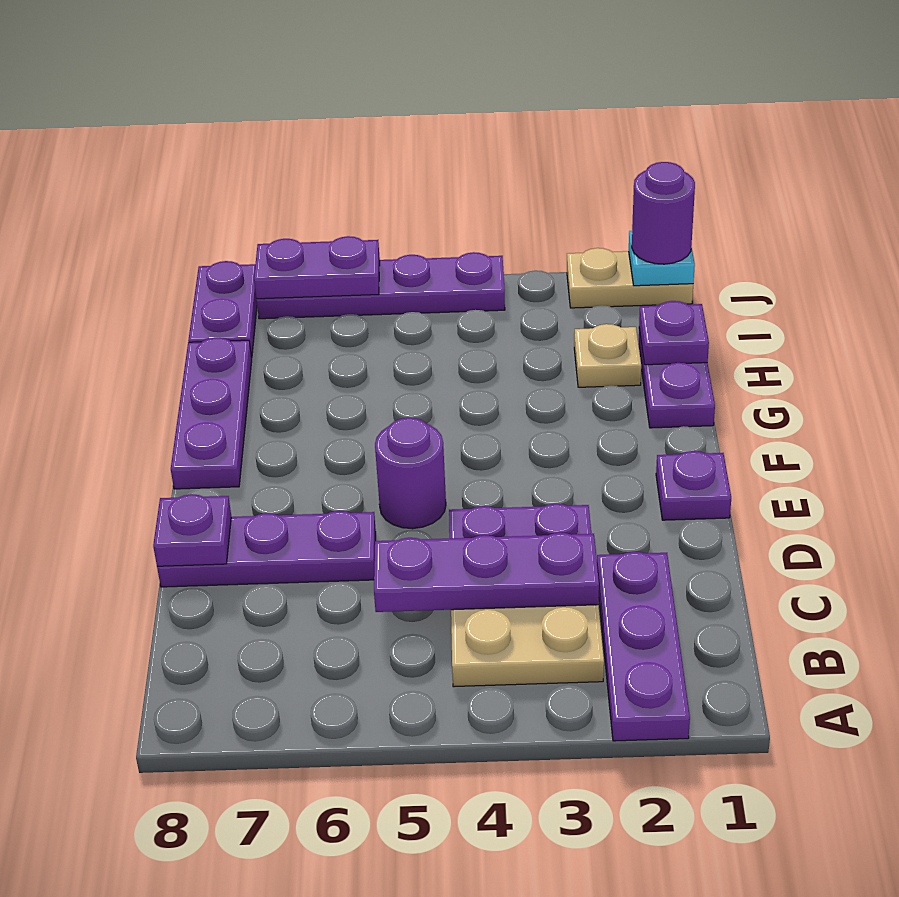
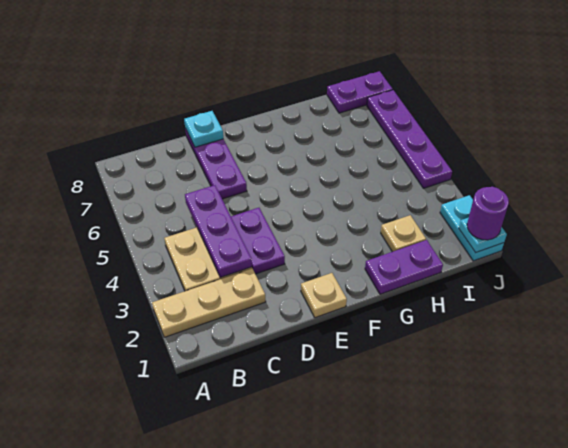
purple plate A2:C2 level 1 -> tan plate A2:C2 level 1
purple plate D8 level 2 -> cyan plate D8 level 2
purple plate E1 level 1 -> tan plate E1 level 1
purple round brick E5 level 1 -> none
purple plate F8:H8 level 1 -> none
purple plate H1 level 2 -> none
tan plate J1:J2 level 1 -> cyan plate J1:J2 level 1
purple plate J6:J7 level 2 -> none

